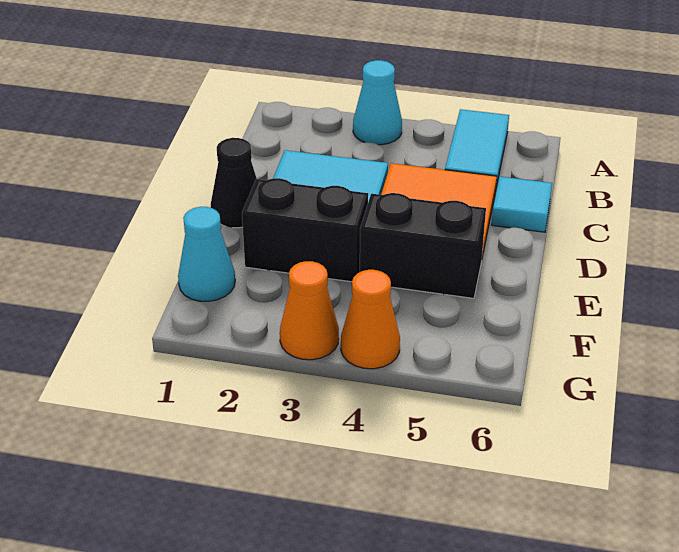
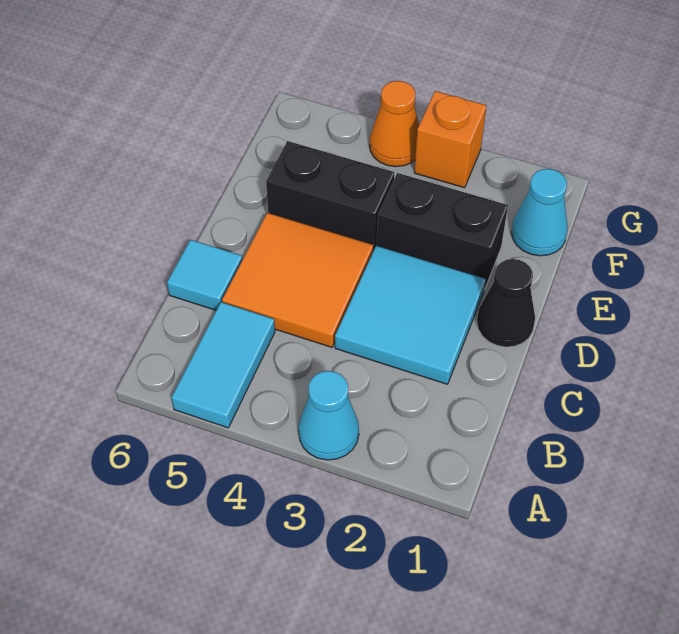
orange cone G3 level 1 -> orange brick G3 level 1

